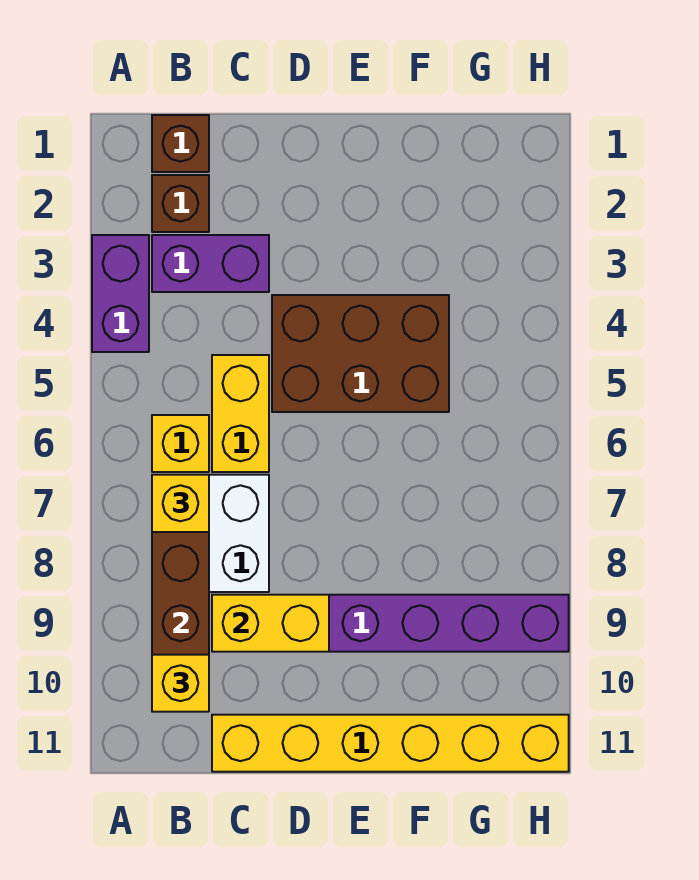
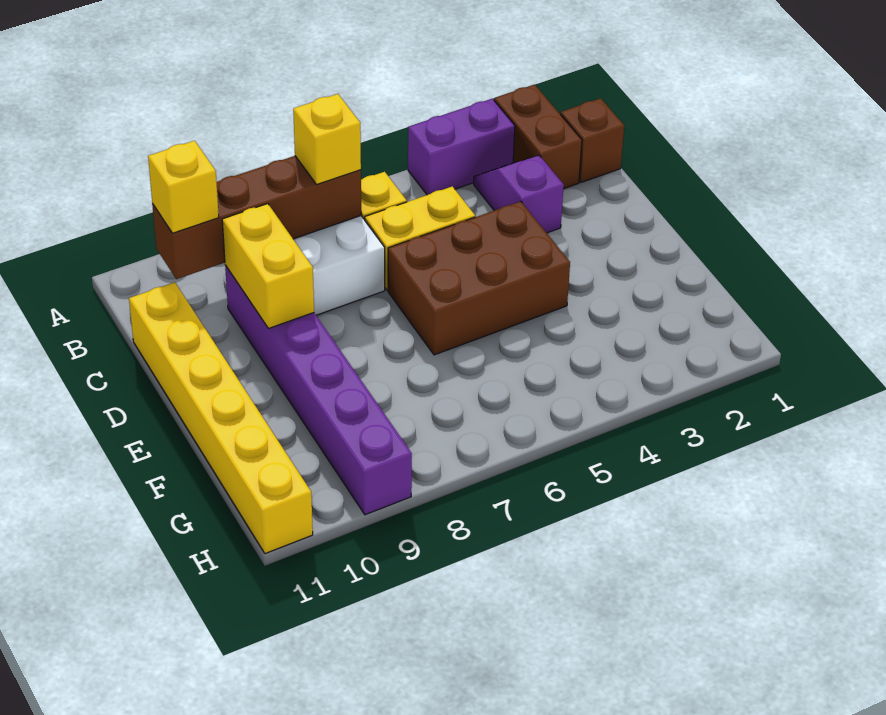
brown brick B2 level 1 -> brown brick A2:B2 level 1
purple brick B3:C3 level 1 -> purple slope B3:C3 level 1 top C
brown brick D4:F5 level 1 -> brown brick D4:E6 level 1

